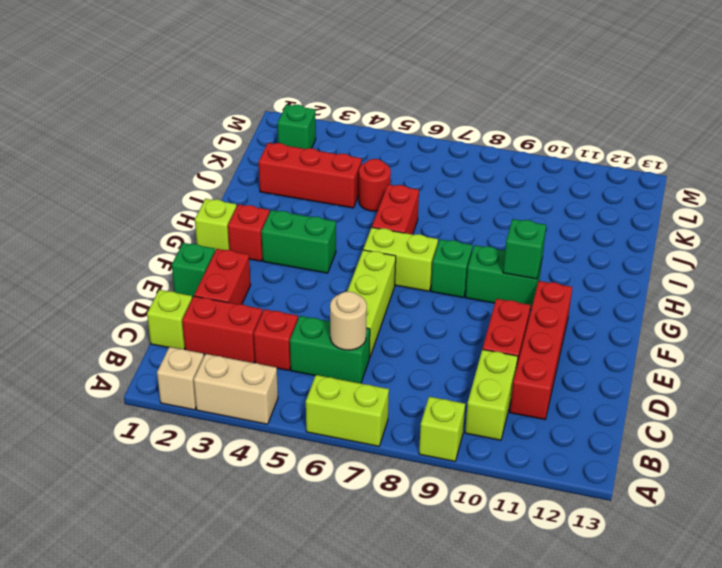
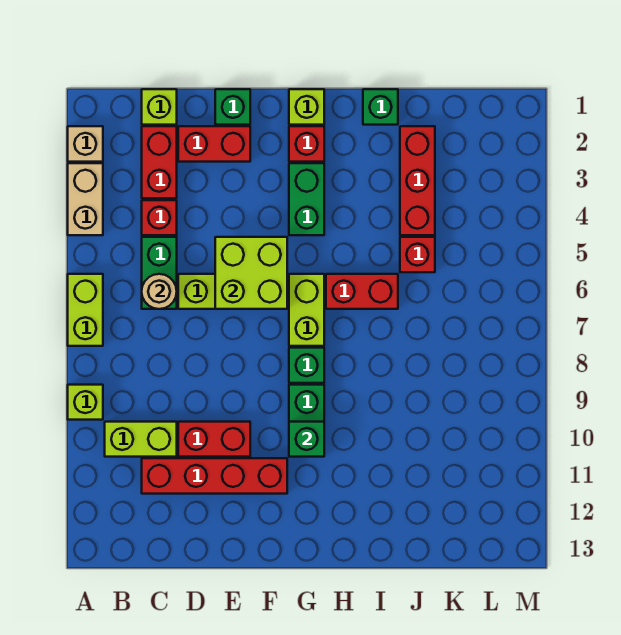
none -> lime brick E5:F6 level 2
red round brick J5 level 1 -> red brick J5 level 1
green brick L2 level 1 -> green brick I1 level 1

